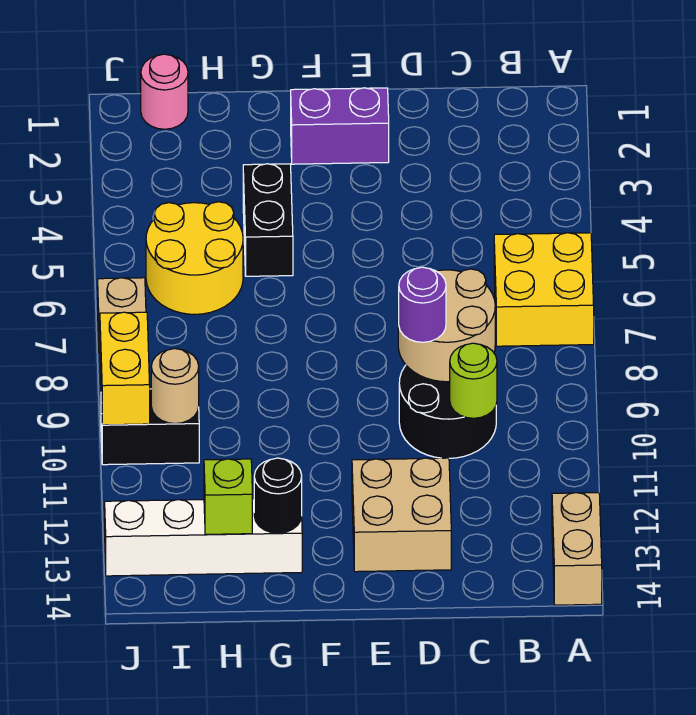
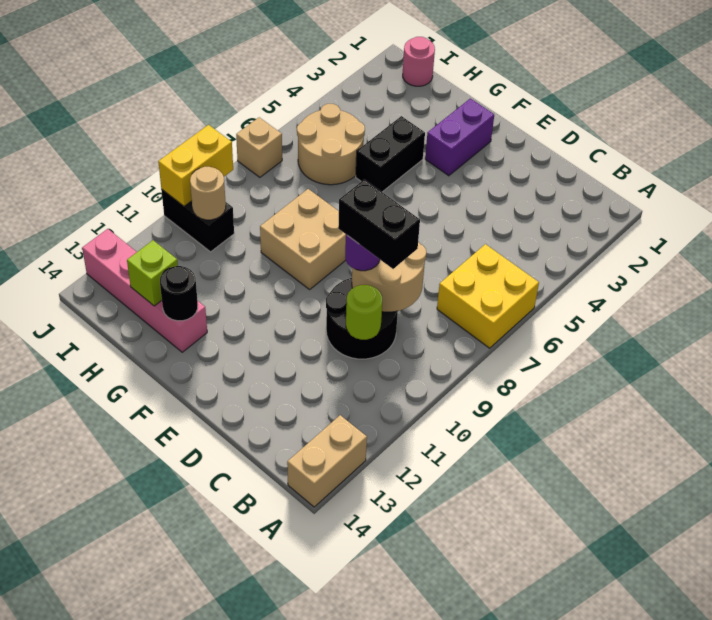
none -> black brick C9:D9 level 4
tan brick D12:E13 level 1 -> tan brick F8:G9 level 1
purple brick E2:F2 level 1 -> purple brick F2:F3 level 1
white brick G13:J13 level 1 -> pink brick G13:J13 level 1
yellow round brick H5:I6 level 1 -> tan round brick H5:I6 level 1

